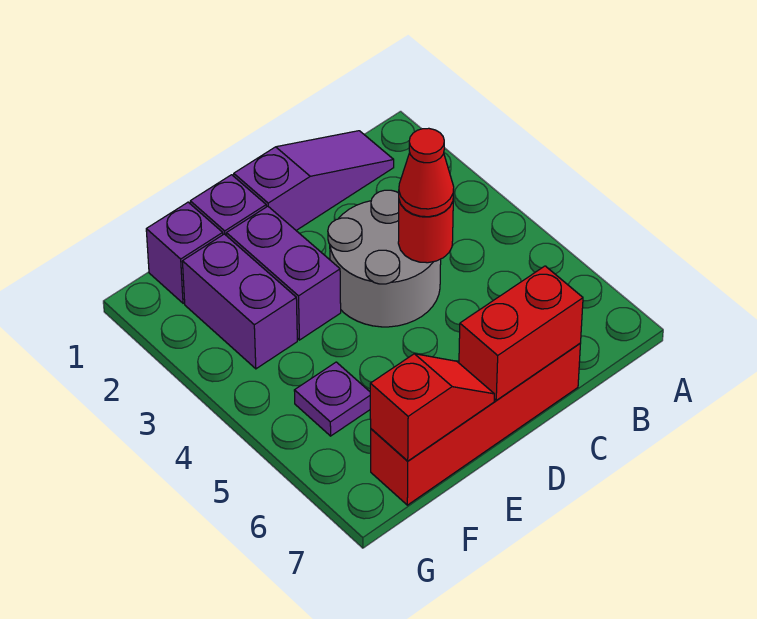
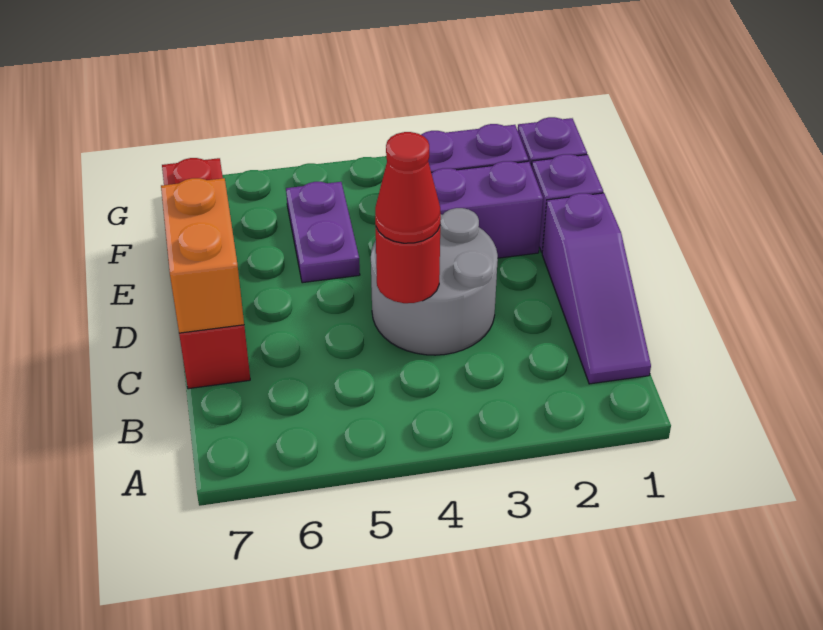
red brick C7:D7 level 2 -> orange brick C7:D7 level 2
red slope E7:F7 level 2 top F -> none
purple plate F5 level 1 -> purple plate E5:F5 level 1

